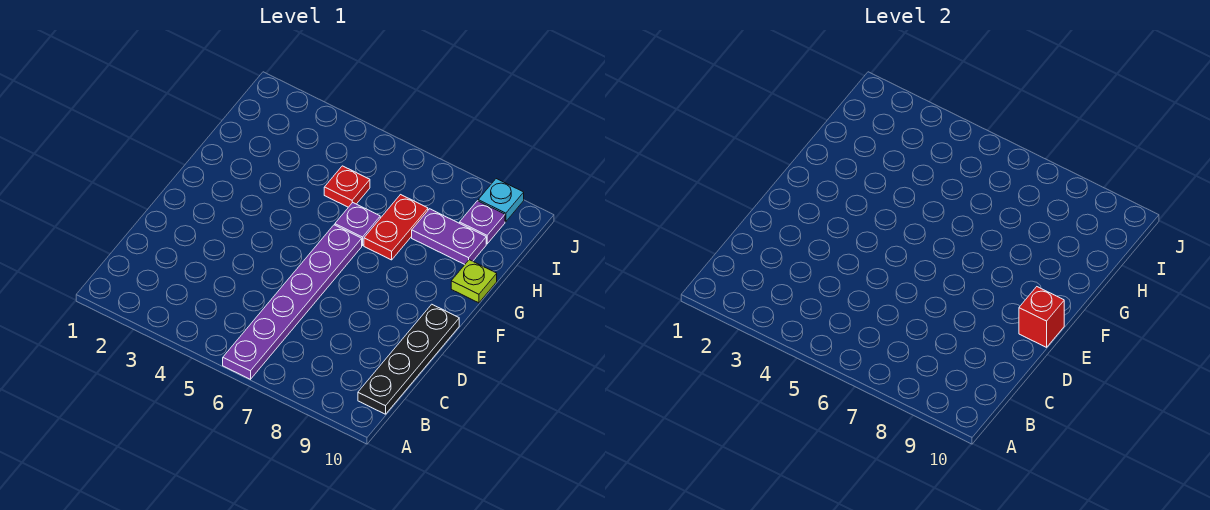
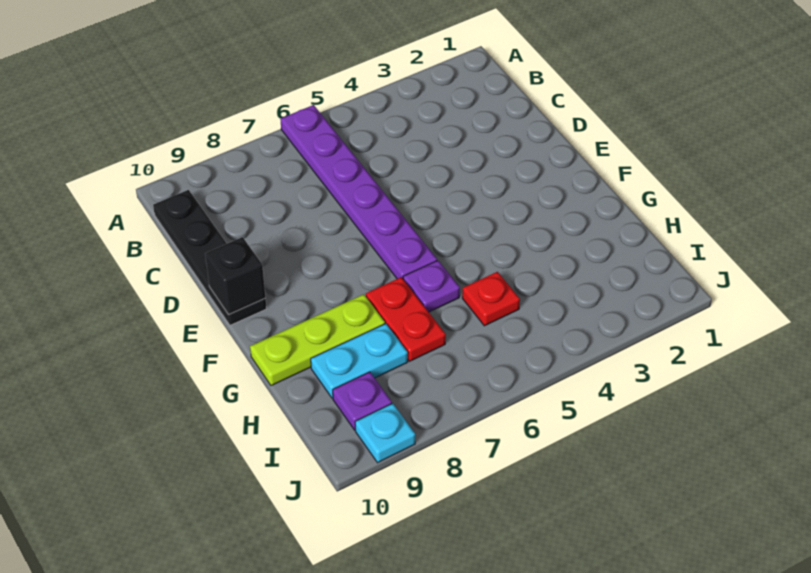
red brick E10 level 2 -> black brick E10 level 2
lime plate G10 level 1 -> lime plate G8:G10 level 1
purple plate H8:H9 level 1 -> cyan plate H8:H9 level 1

